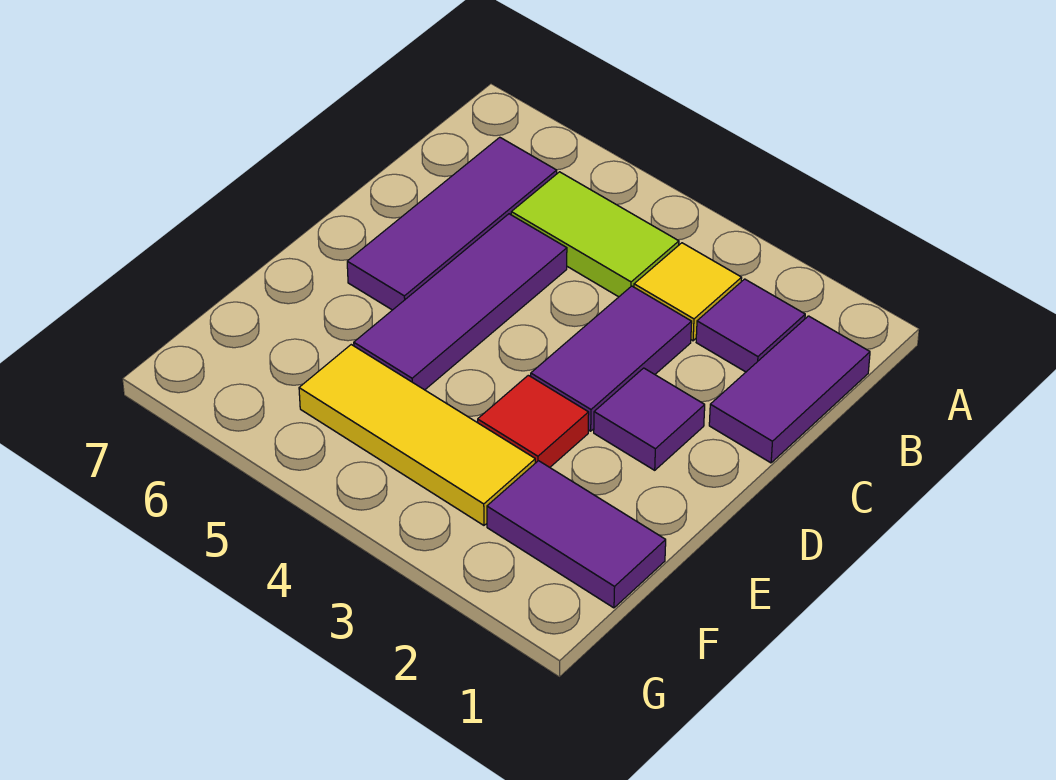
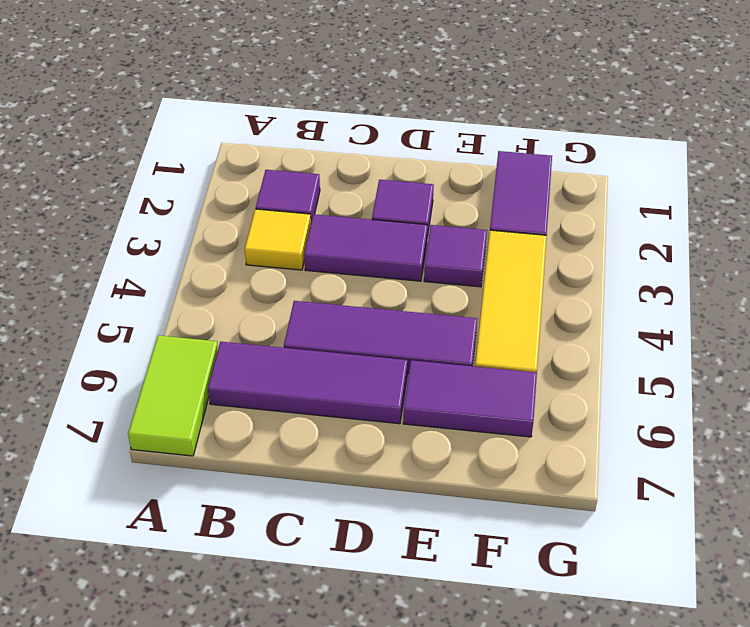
purple tile B1:C1 level 1 -> purple tile E6:F6 level 1
lime tile B4:B5 level 1 -> lime tile A6:A7 level 1
red tile E3 level 1 -> purple tile E3 level 1

